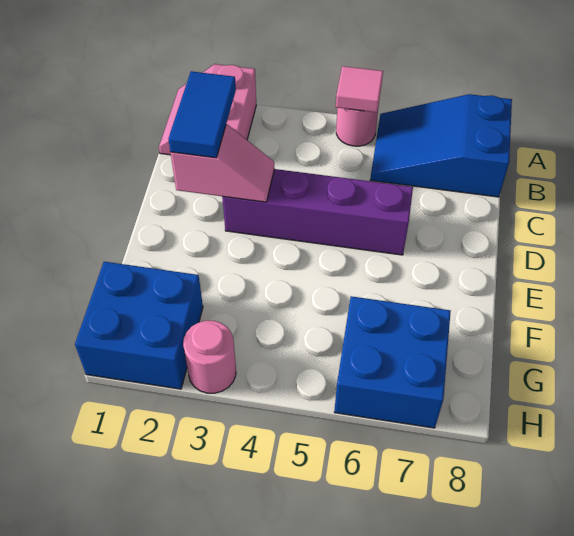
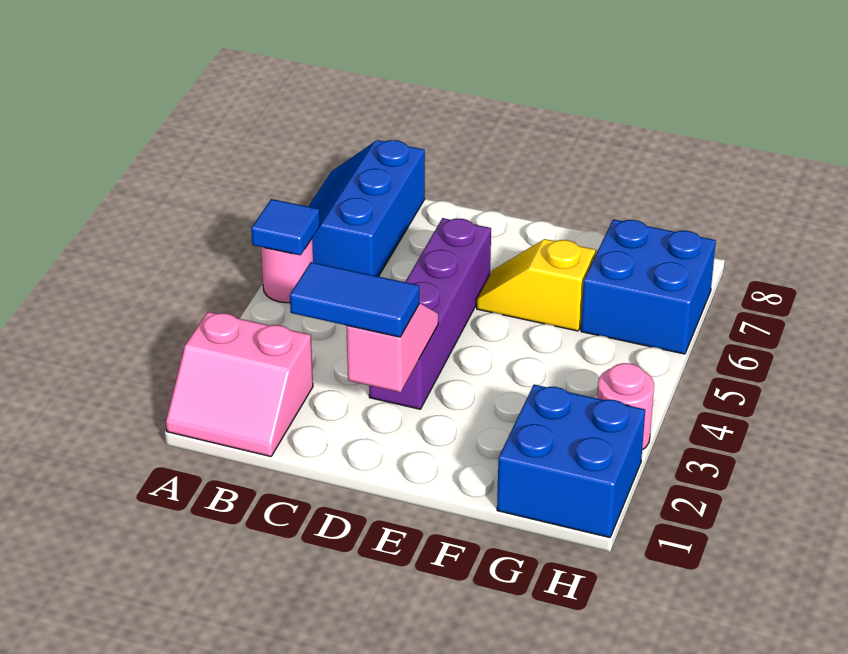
pink tile A5 level 2 -> blue tile A5 level 2
blue slope A6:B8 level 1 top 8 -> blue slope A6:B8 level 1 top B
none -> yellow slope E6:F6 level 1 top F

